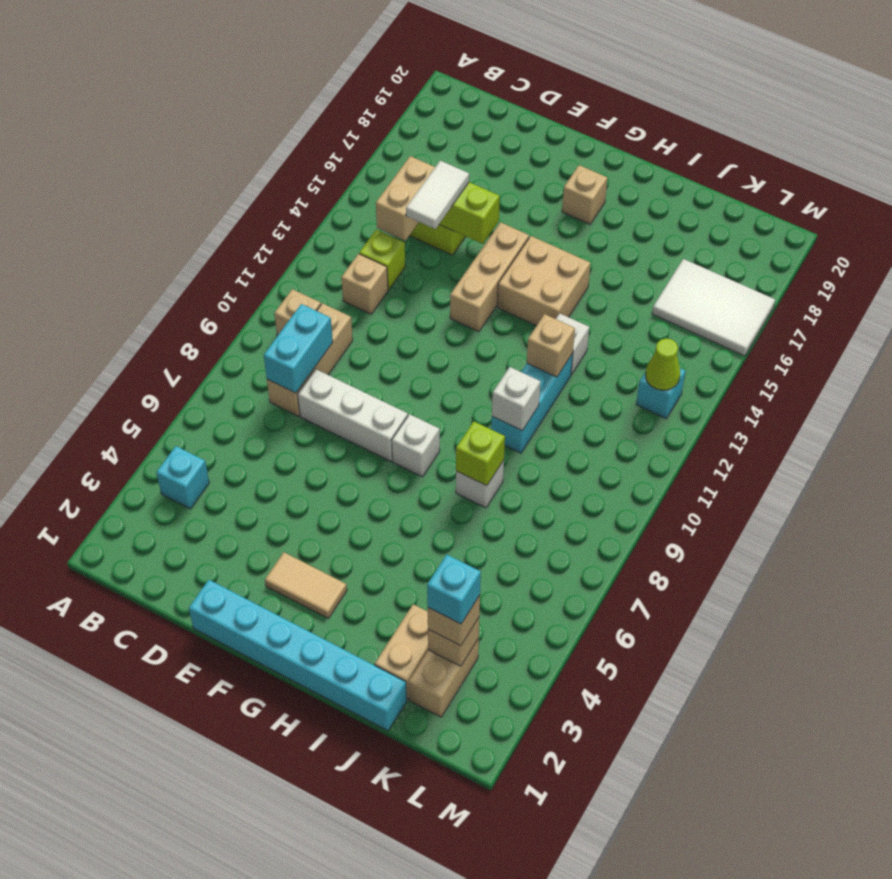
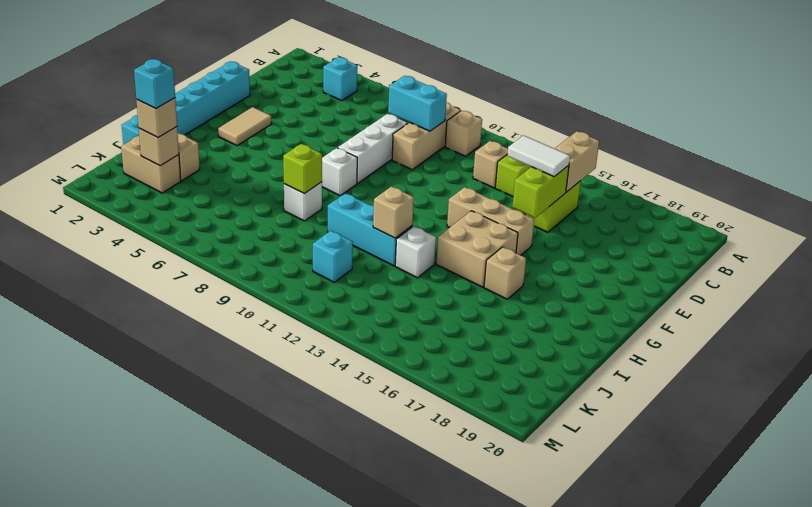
tan brick C8:C10 level 1 -> tan brick B9:D9 level 1
tan brick C14:C15 level 2 -> tan brick B15:C15 level 2
tan brick G18 level 1 -> tan brick H16 level 1
white brick I10 level 2 -> none
white tile K16:M17 level 1 -> none
cyan brick L13 level 1 -> cyan brick K11 level 1
lime cone L13 level 2 -> none

